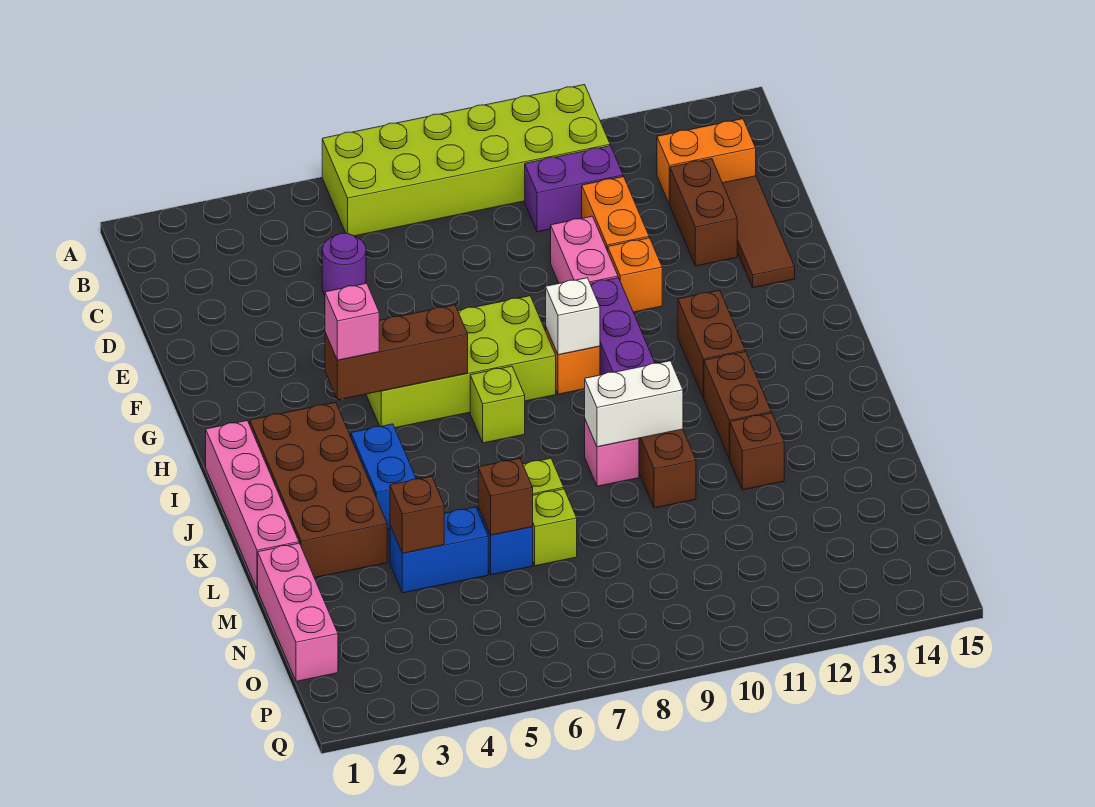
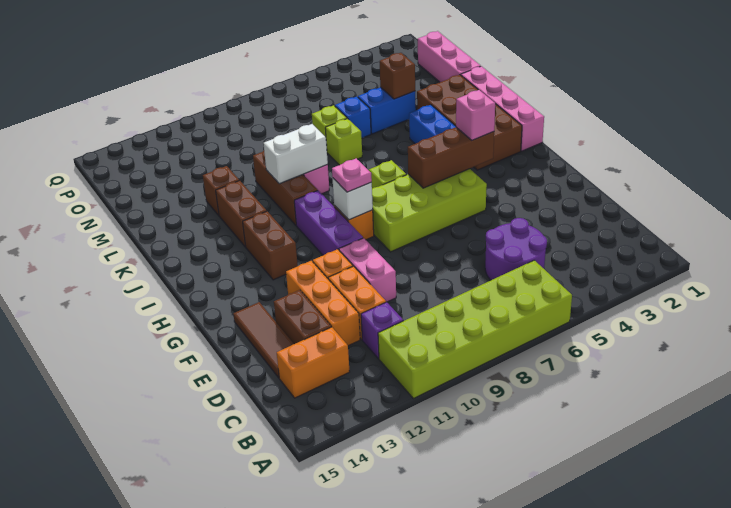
purple brick C10:C11 level 1 -> purple brick C11 level 1
purple round brick D5 level 1 -> purple round brick C5:D6 level 1
none -> orange brick D12:F12 level 1
none -> pink plate H9 level 3
brown brick M6 level 2 -> none

